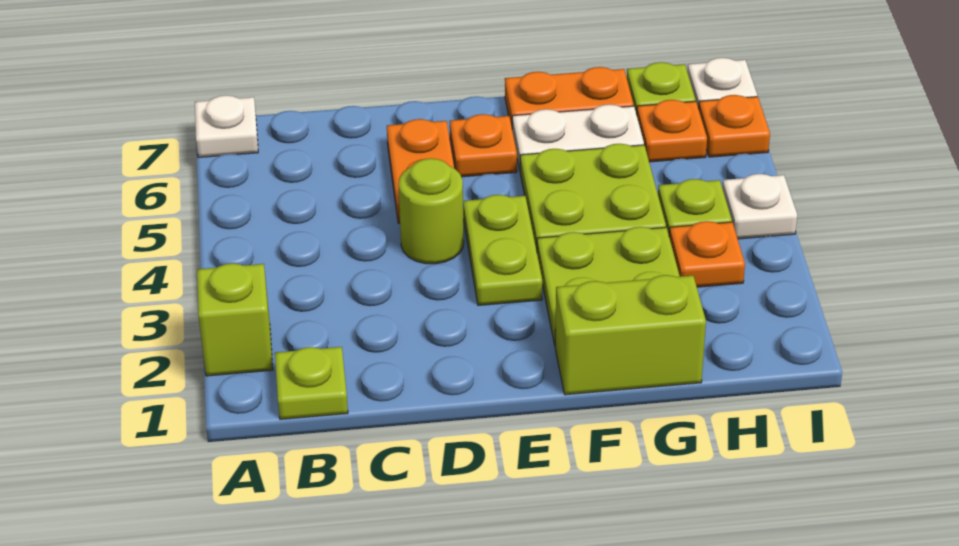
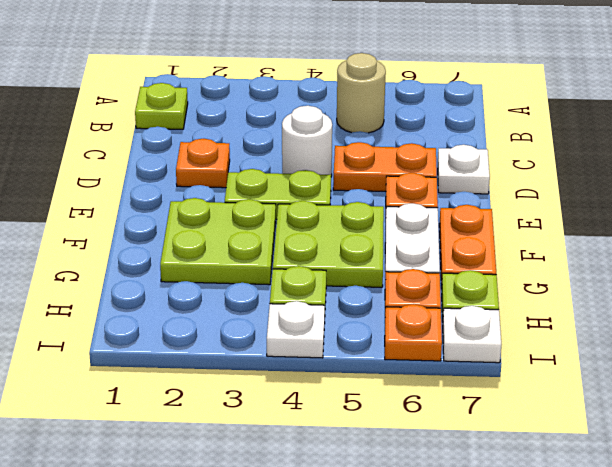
lime brick A2 level 1 -> none
white plate A7 level 1 -> white plate D7 level 1
none -> tan round brick B5 level 1
lime round brick D4 level 1 -> white round brick D4 level 1
lime brick F1:G1 level 1 -> none
orange plate H3 level 1 -> orange plate D2 level 1

